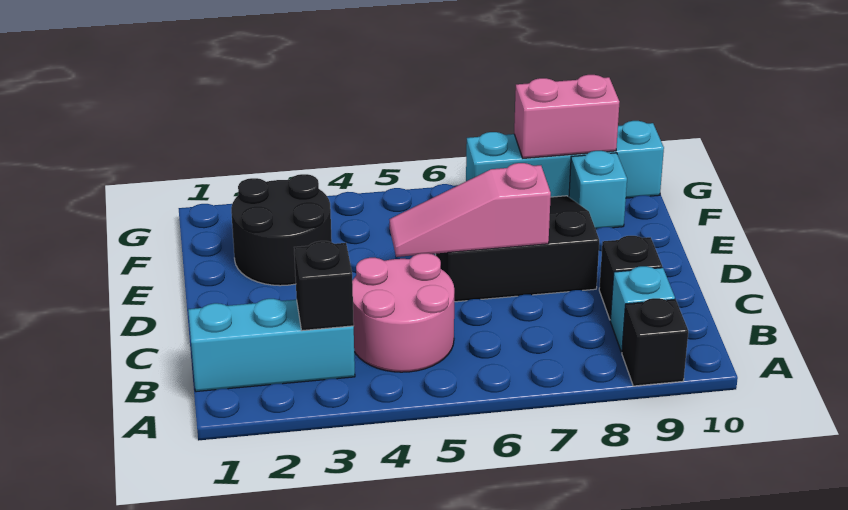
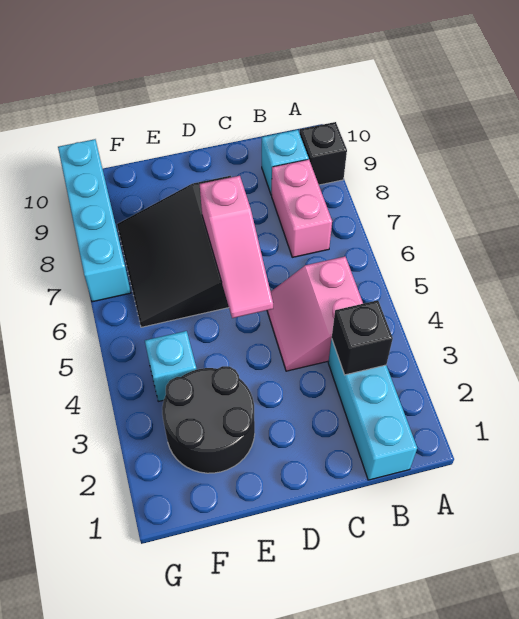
pink round brick B4:C5 level 1 -> pink slope B4:C5 level 1 top B
black brick C9 level 1 -> none
cyan brick F9 level 1 -> cyan brick F4 level 1
pink brick G8:G9 level 2 -> pink brick B7:B8 level 1

